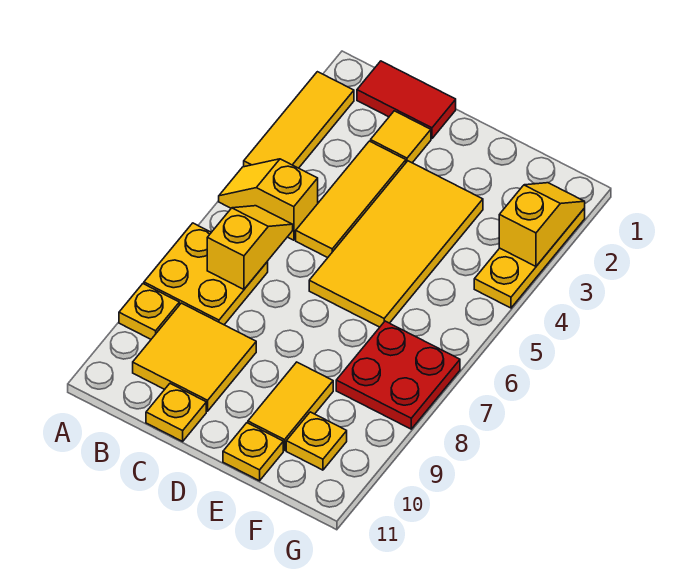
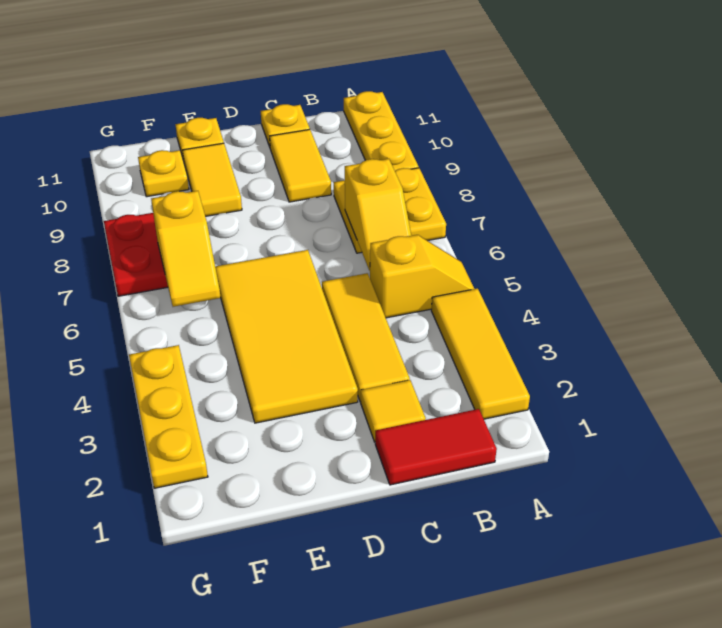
yellow plate A9 level 1 -> yellow plate A9:A11 level 1
yellow tile B9:C10 level 1 -> yellow tile C9:C10 level 1
yellow slope G2:G3 level 2 top 3 -> yellow slope F6:F7 level 2 top 7

